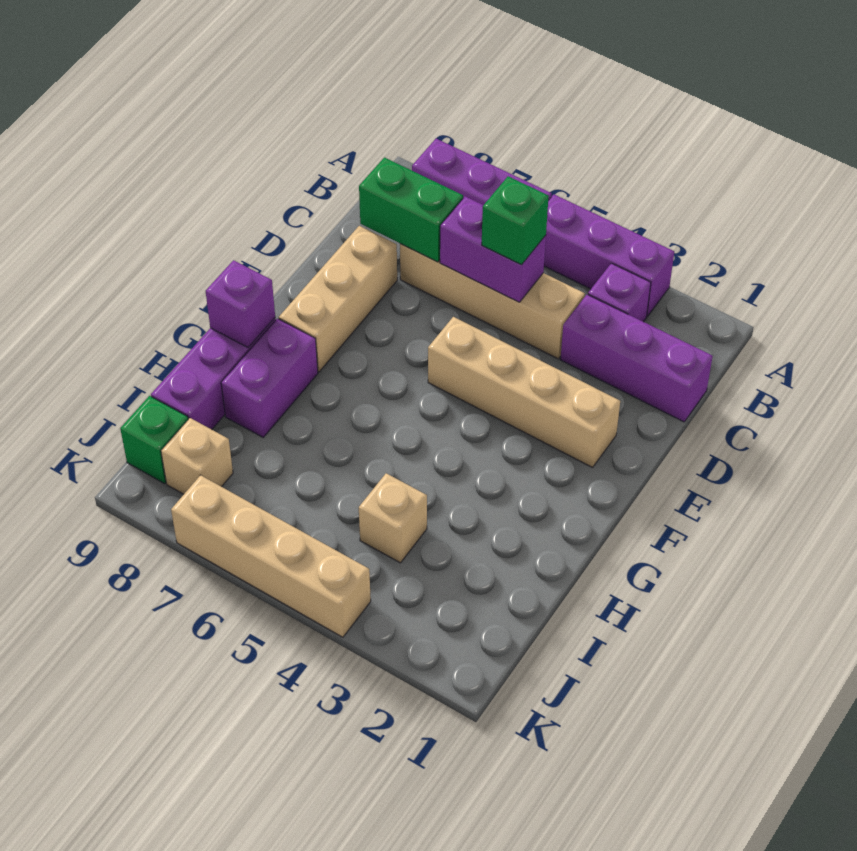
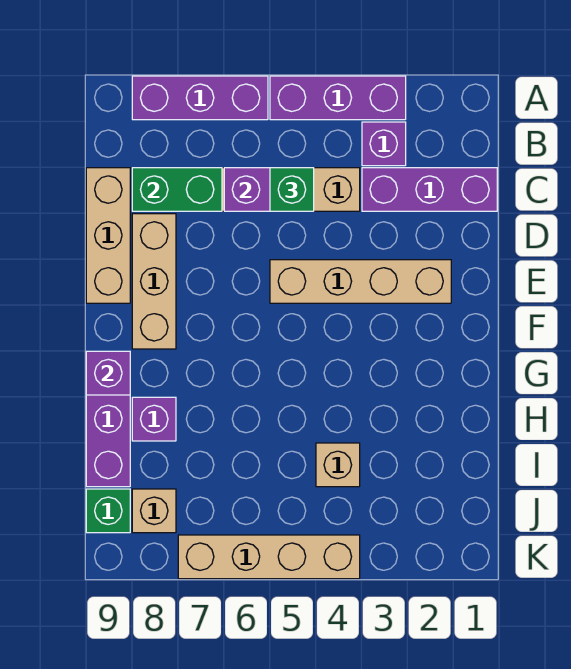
none -> tan brick C9:E9 level 1
purple brick G8:H8 level 1 -> purple brick H8 level 1

